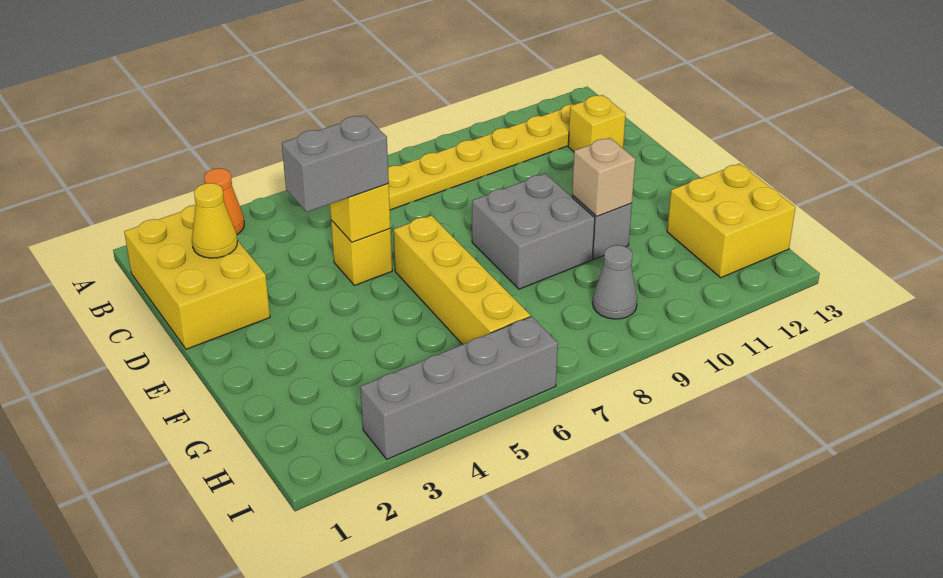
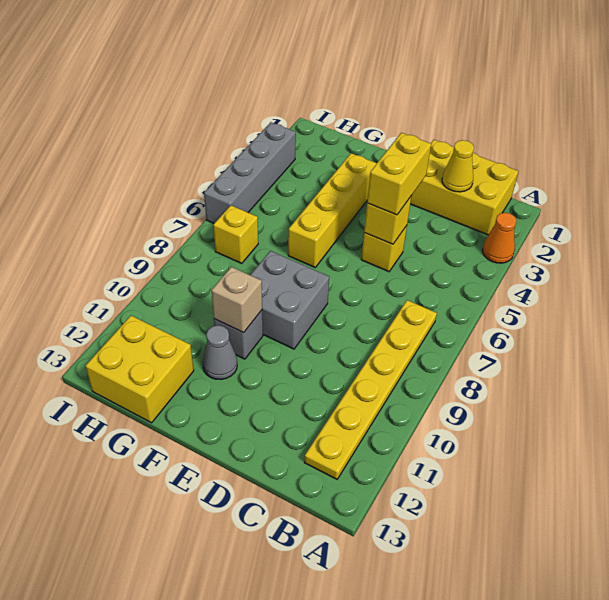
yellow brick C12 level 1 -> yellow brick H7 level 1
grey brick D4:D5 level 3 -> yellow brick D4:D5 level 3
yellow brick E6:H6 level 1 -> yellow brick F3:F6 level 1
grey cone H9 level 1 -> grey cone F11 level 1

